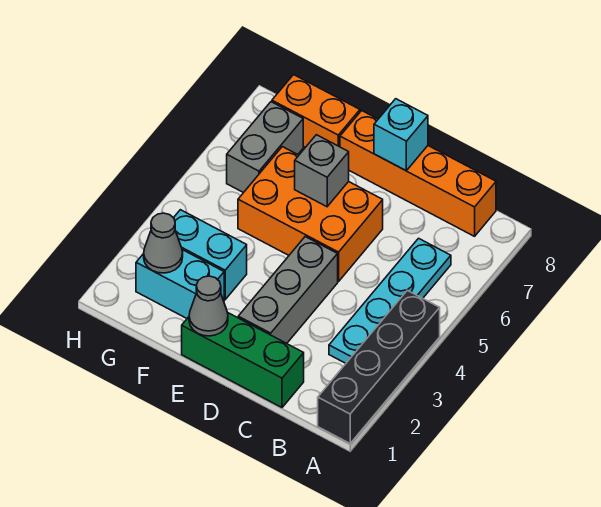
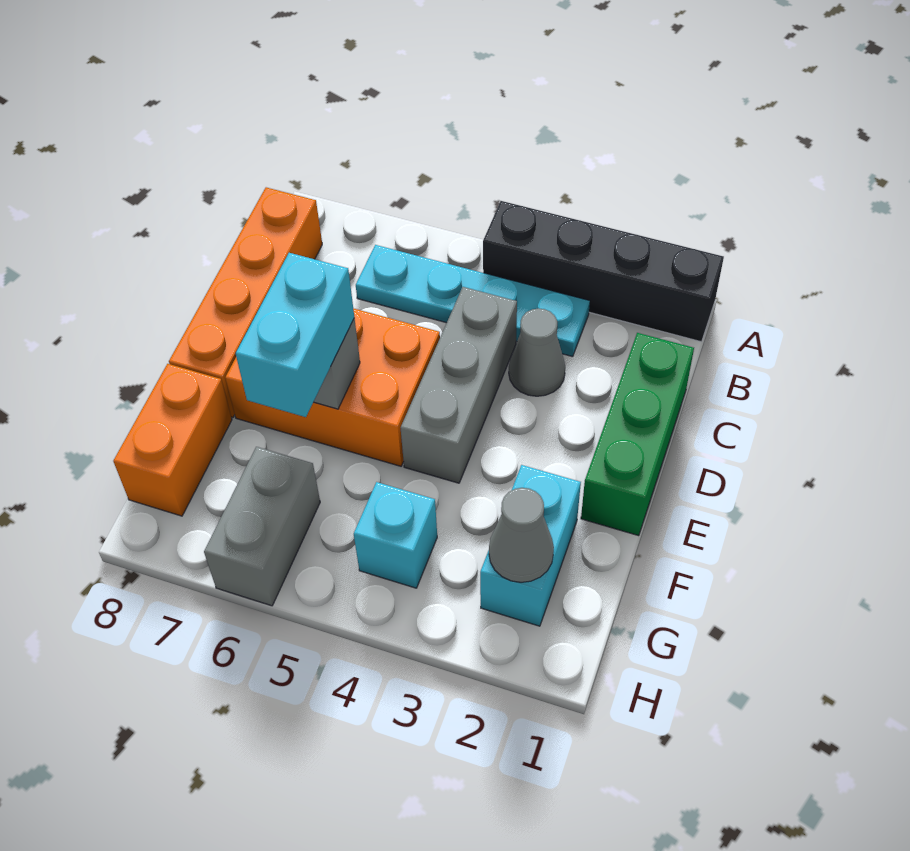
grey brick D2:D4 level 1 -> grey brick C4:E4 level 1
orange brick D5:F6 level 1 -> orange brick D5:E7 level 1
cyan brick D8 level 2 -> cyan brick G4 level 1
grey cone E1 level 2 -> grey cone C3 level 1
cyan brick F3:G3 level 1 -> cyan brick E6:F6 level 3
grey brick G6:G7 level 1 -> grey brick G6:H6 level 1

